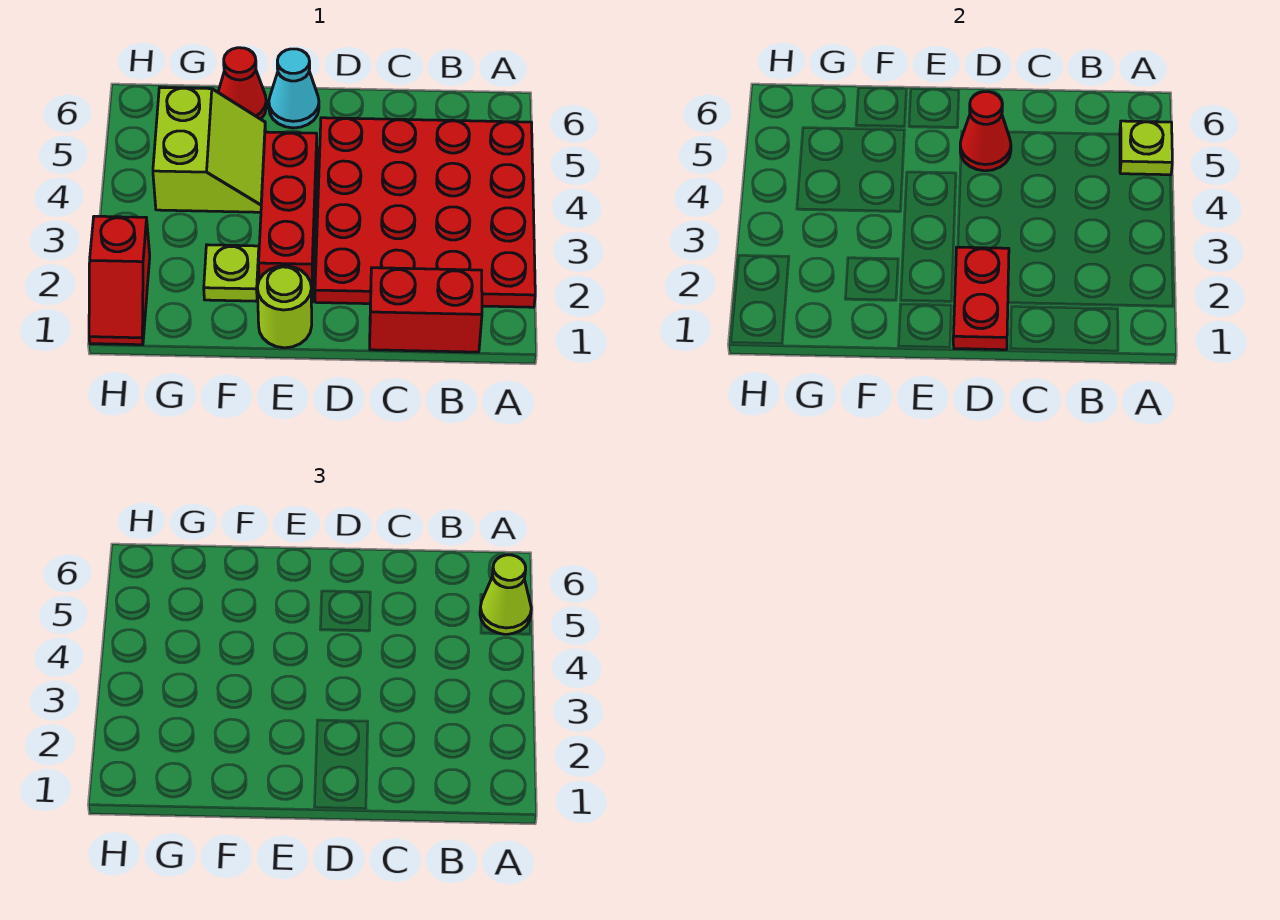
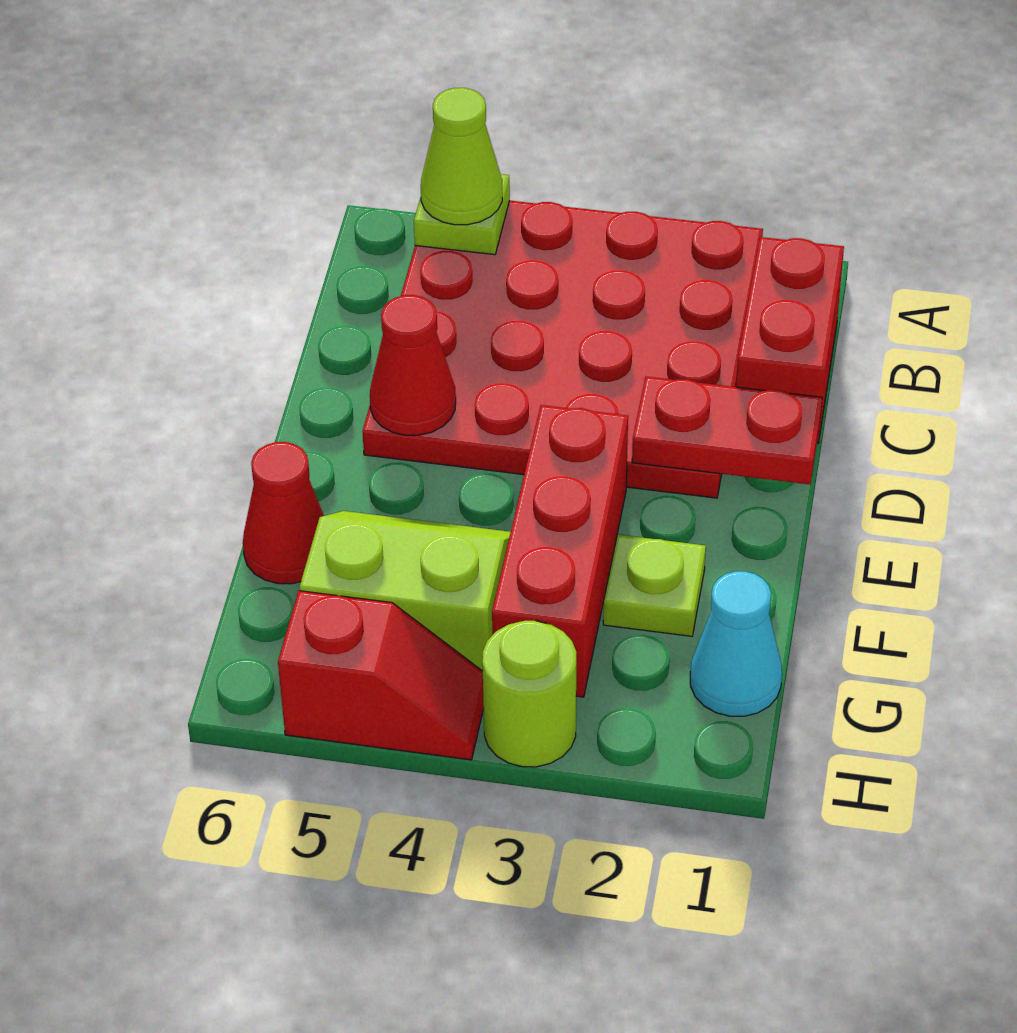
lime round brick E1 level 1 -> lime round brick H3 level 1
red brick E2:E4 level 1 -> red brick E3:G3 level 1
cyan cone E6 level 1 -> cyan cone G1 level 1
red slope H1:H2 level 1 top 2 -> red slope H4:H5 level 1 top 5

